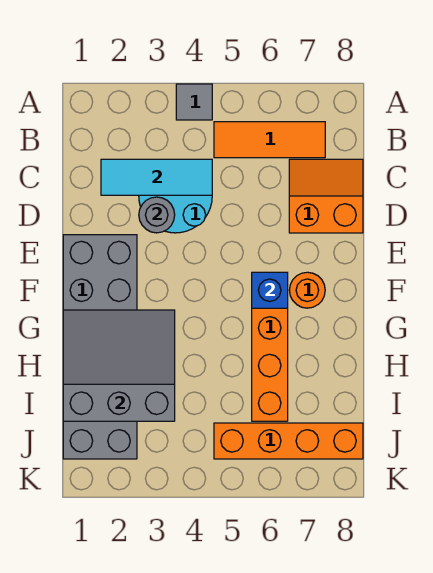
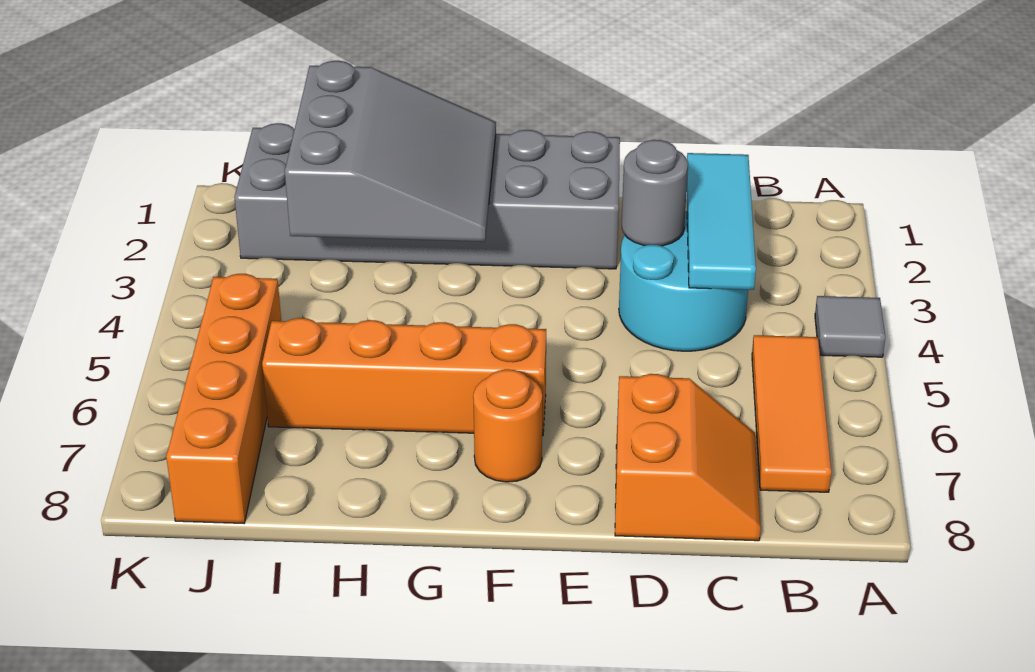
blue brick F6 level 2 -> none

